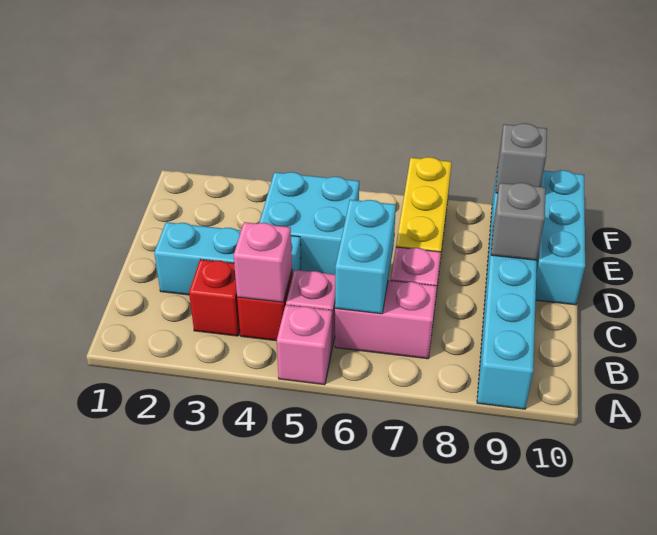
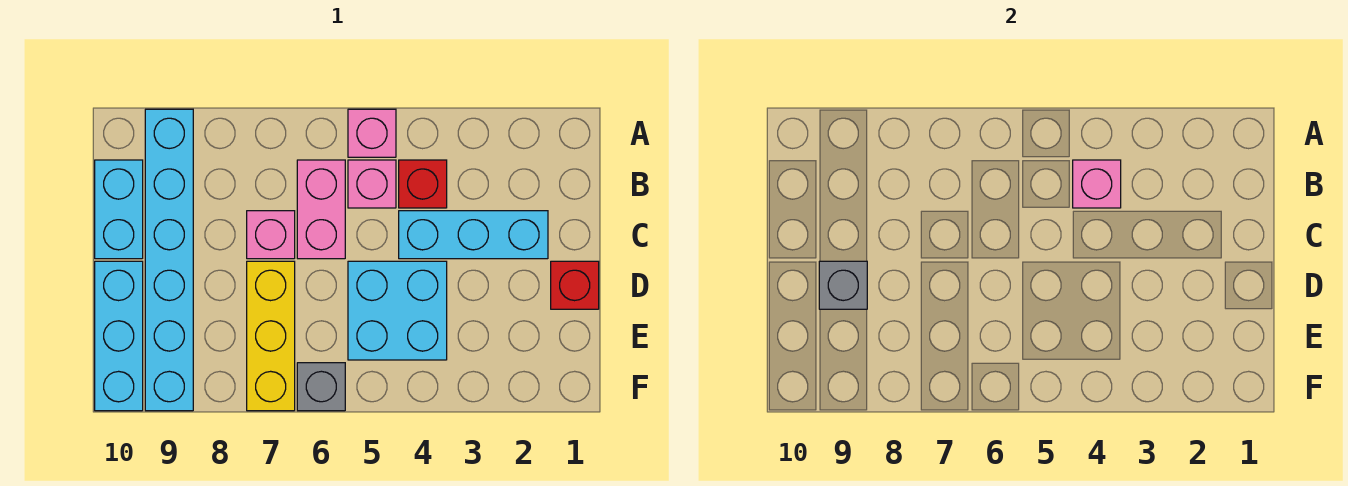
red brick B3 level 1 -> red brick D1 level 1
pink brick B6:B7 level 1 -> pink brick B6:C6 level 1
cyan brick B6:C6 level 2 -> cyan brick B10:C10 level 1
grey brick F9 level 2 -> grey brick F6 level 1

